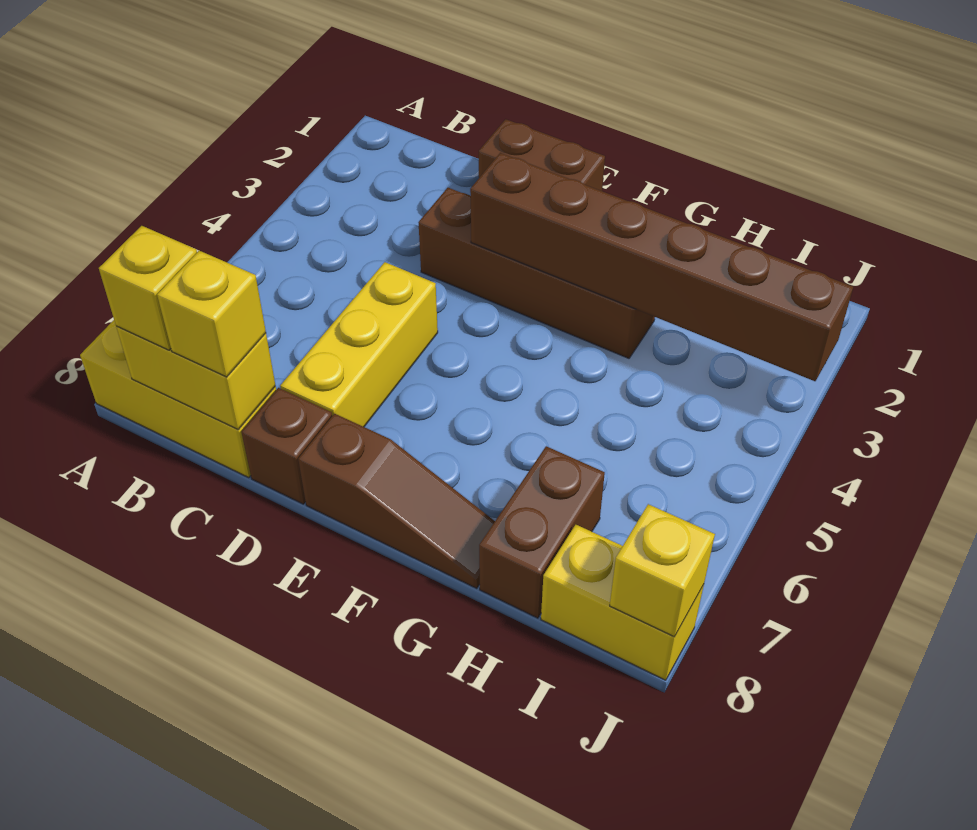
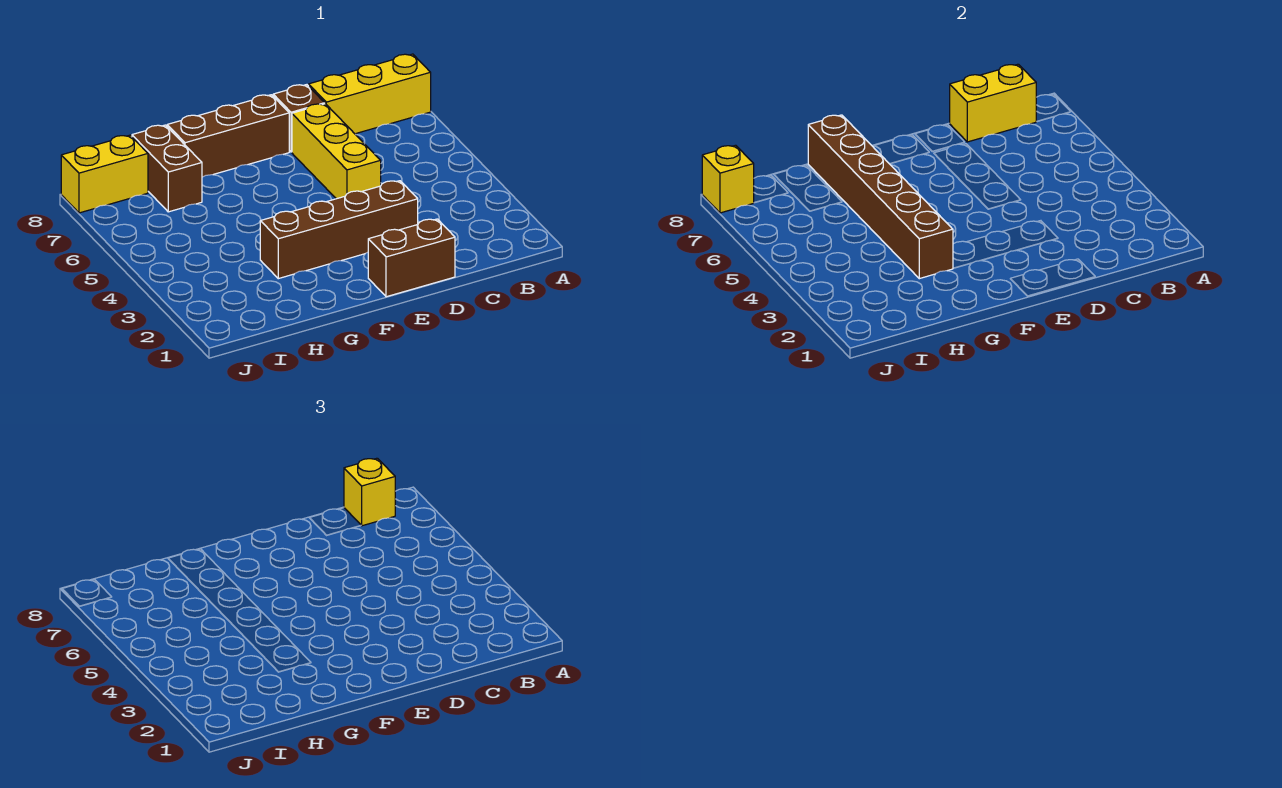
yellow brick C8 level 3 -> none
brown brick E3:J3 level 2 -> brown brick G3:G8 level 2
brown slope E8:G8 level 1 top E -> brown brick E8:G8 level 1

